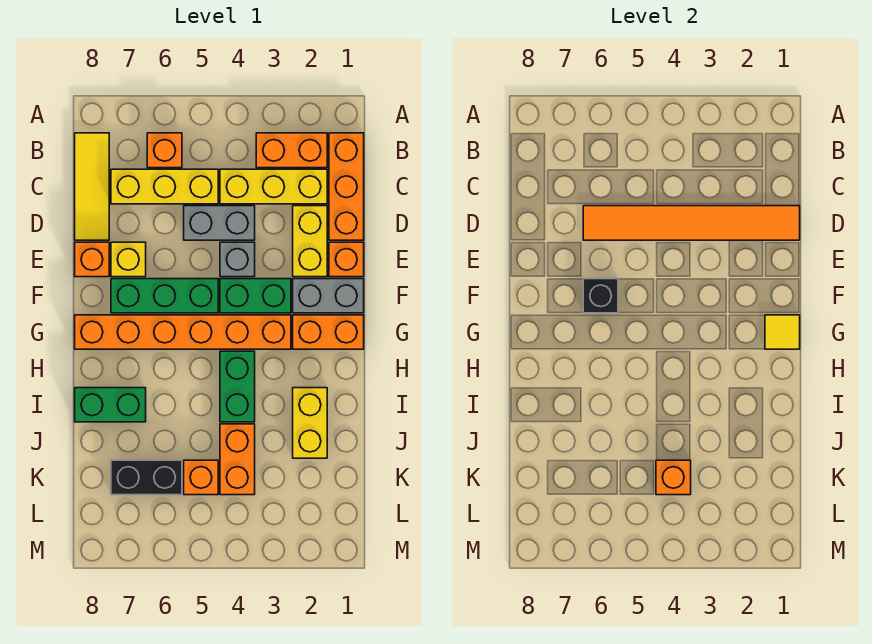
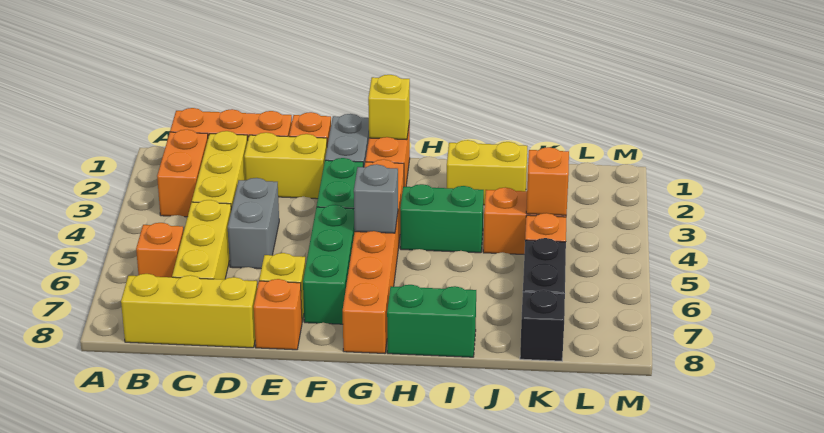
yellow tile B8:D8 level 1 -> yellow brick B8:D8 level 1
orange tile D1:D6 level 2 -> none
grey brick E4 level 1 -> grey brick G5 level 2
black brick F6 level 2 -> black brick K8 level 1
yellow tile G1 level 2 -> yellow brick G1 level 2
green brick I7:I8 level 1 -> green brick H8:I8 level 1

